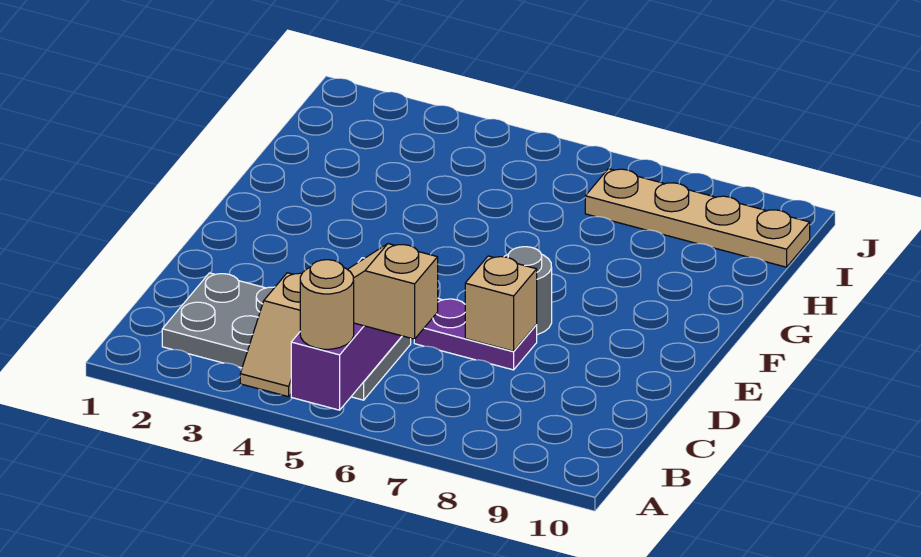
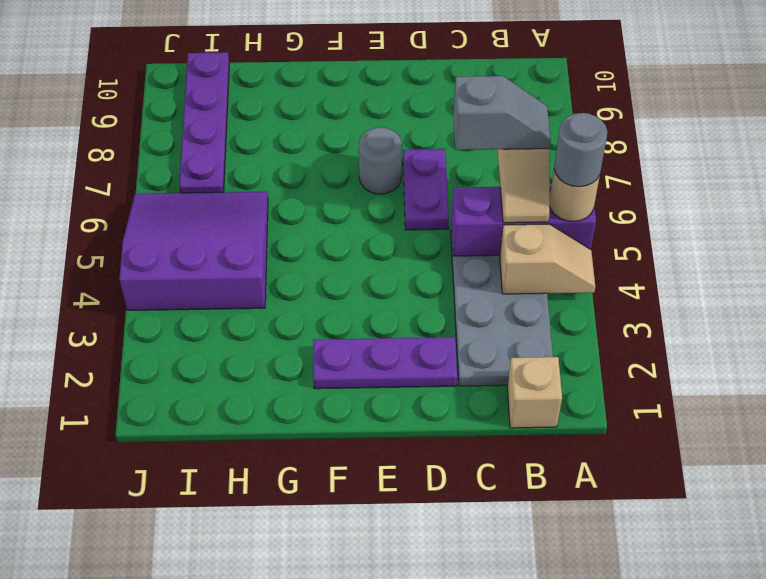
none -> grey round brick A5 level 4
none -> grey slope B6:C6 level 4 top C
none -> purple plate D2:F2 level 1
tan brick D7 level 2 -> tan brick B1 level 1
none -> purple slope H4:J6 level 1 top 4
tan plate I7:I10 level 1 -> purple plate I7:I10 level 1

